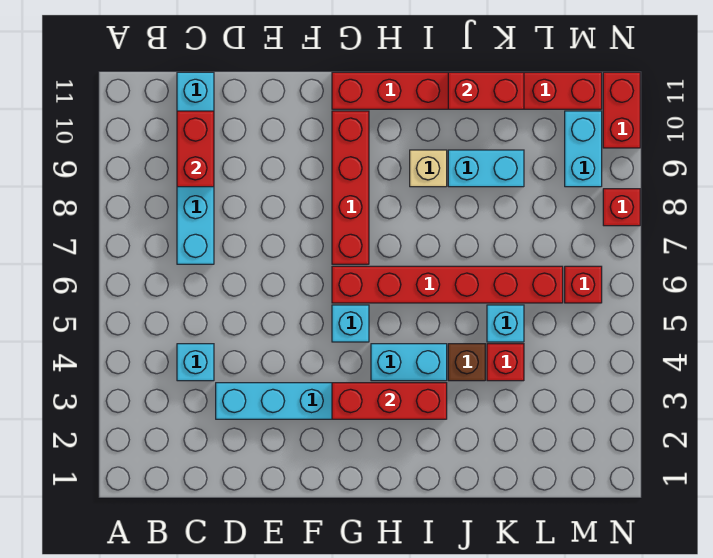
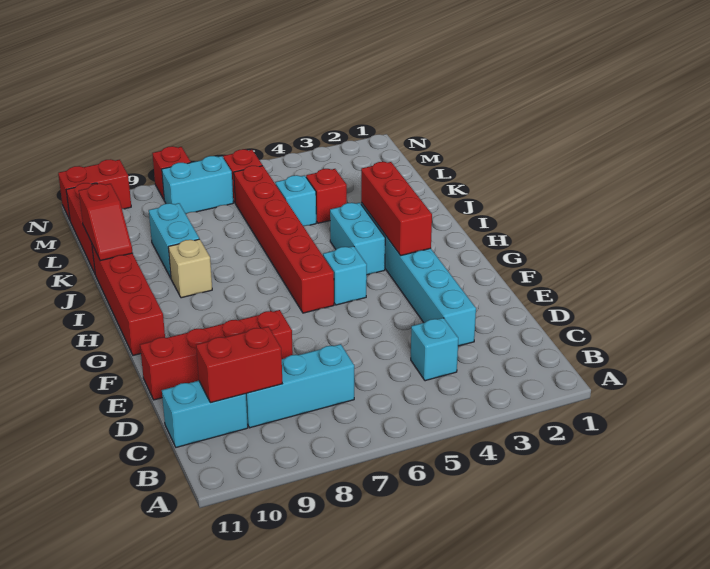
red brick G7:G10 level 1 -> red brick E8:E11 level 1
brown brick J4 level 1 -> none
red brick J11:K11 level 2 -> red slope J11:K11 level 2 top K
cyan brick M9:M10 level 1 -> cyan brick M7:M8 level 1

